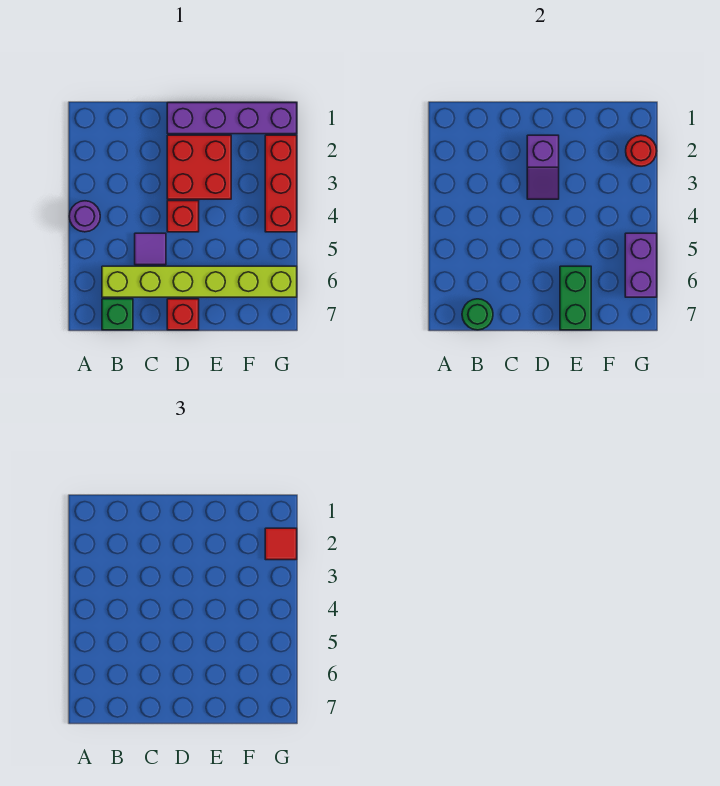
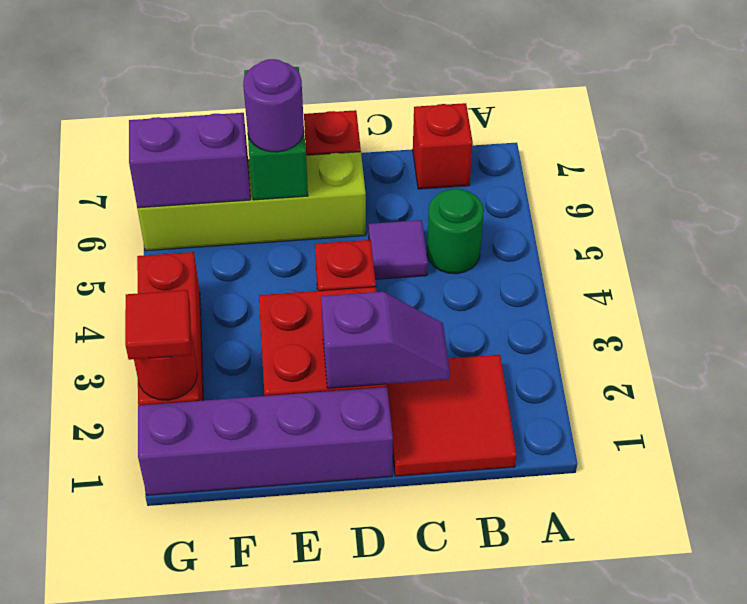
purple round brick A4 level 1 -> purple round brick E6 level 3
none -> red tile B1:C2 level 1
lime brick B6:G6 level 1 -> lime brick D6:G6 level 1
green brick B7 level 1 -> red brick B7 level 1
green round brick B7 level 2 -> green round brick B5 level 1
purple slope D2:D3 level 2 top 2 -> purple slope C2:D2 level 2 top D
purple brick G5:G6 level 2 -> purple brick F6:G6 level 2

